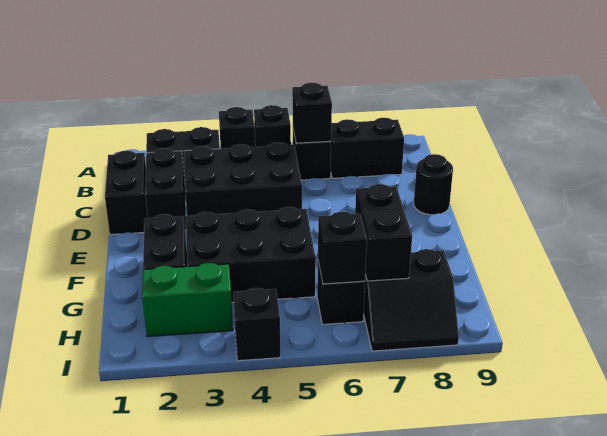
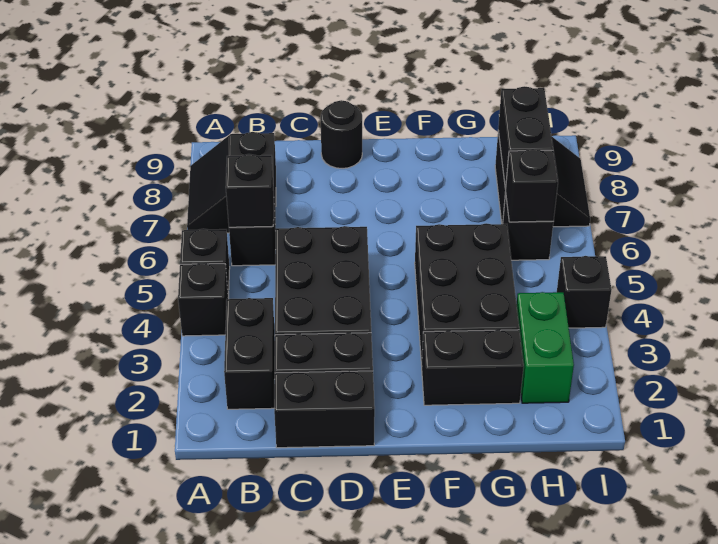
black brick G7:H7 level 2 -> black brick H7:H8 level 2

